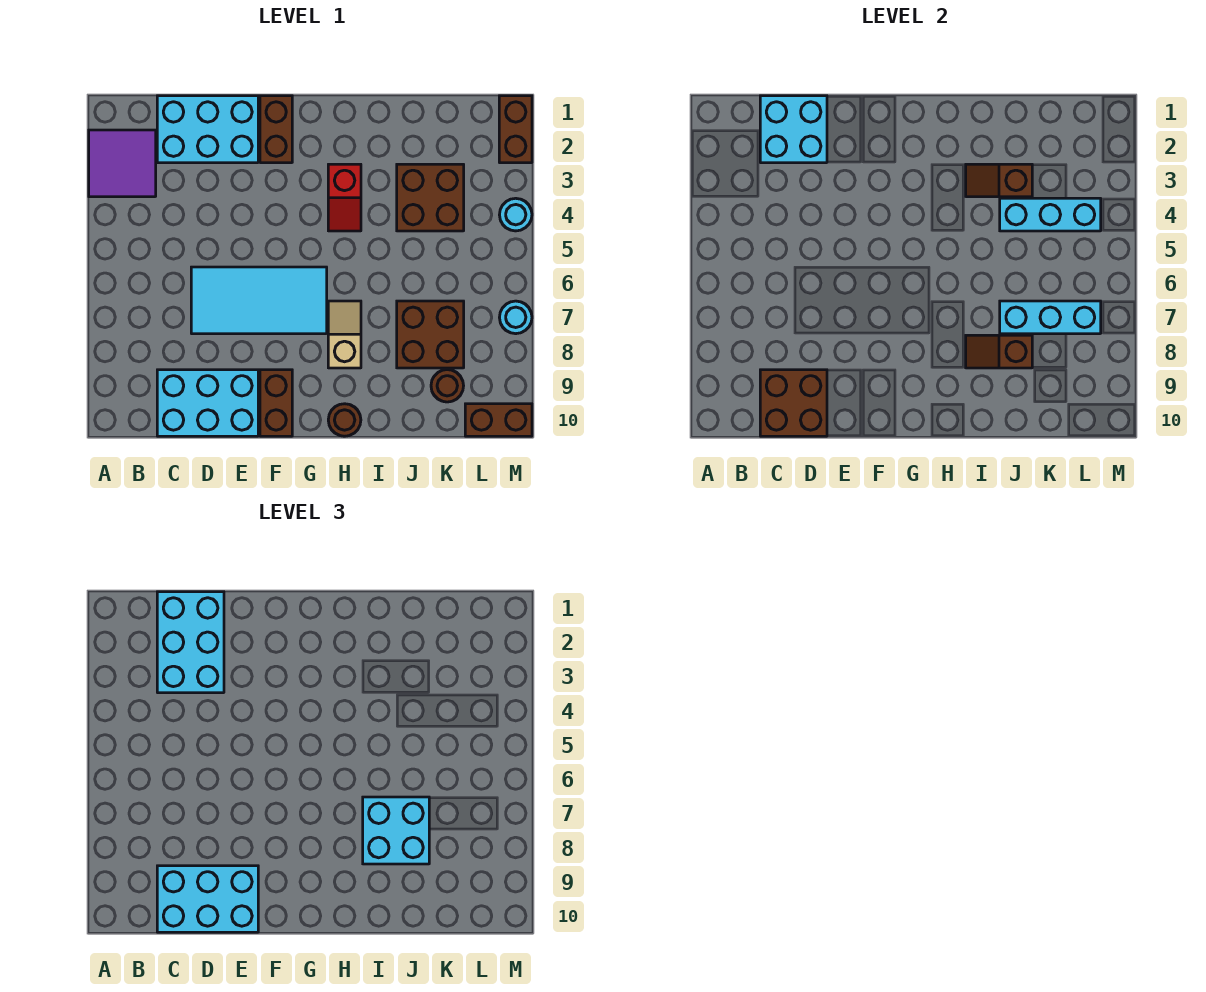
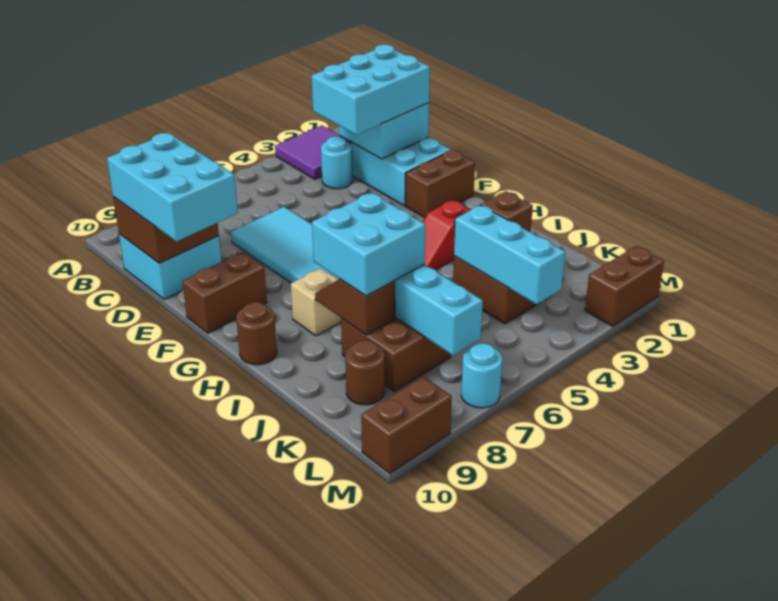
cyan brick C9:E10 level 1 -> cyan brick C9:D10 level 1
brown brick L10:M10 level 1 -> brown brick M9:M10 level 1
cyan round brick M4 level 1 -> cyan round brick C3 level 1

